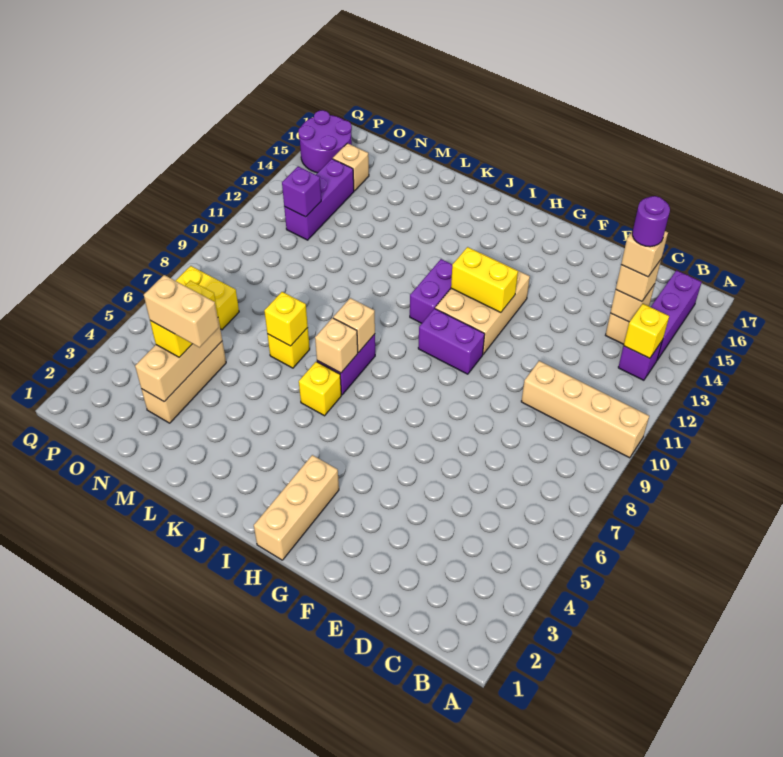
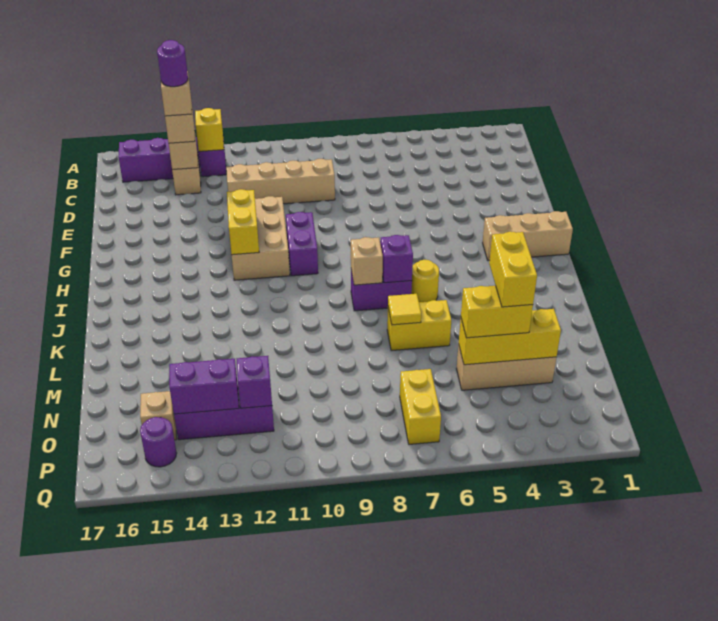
tan brick A10:D10 level 1 -> tan brick D9:D12 level 1
tan brick G11:H13 level 1 -> tan brick F11:H12 level 1
purple brick I11:I12 level 1 -> purple brick O13:O14 level 2
yellow brick J6 level 1 -> yellow round brick J6 level 1
tan brick J7 level 2 -> purple brick J7 level 2
yellow brick L7 level 1 -> yellow brick L6:L7 level 1
yellow brick L7 level 2 -> yellow tile L7 level 2
tan brick M4:N4 level 4 -> yellow brick M4:N4 level 4
tan brick N3:N5 level 2 -> yellow brick N3:N5 level 2
purple round brick P15:Q16 level 1 -> purple round brick P15 level 1

